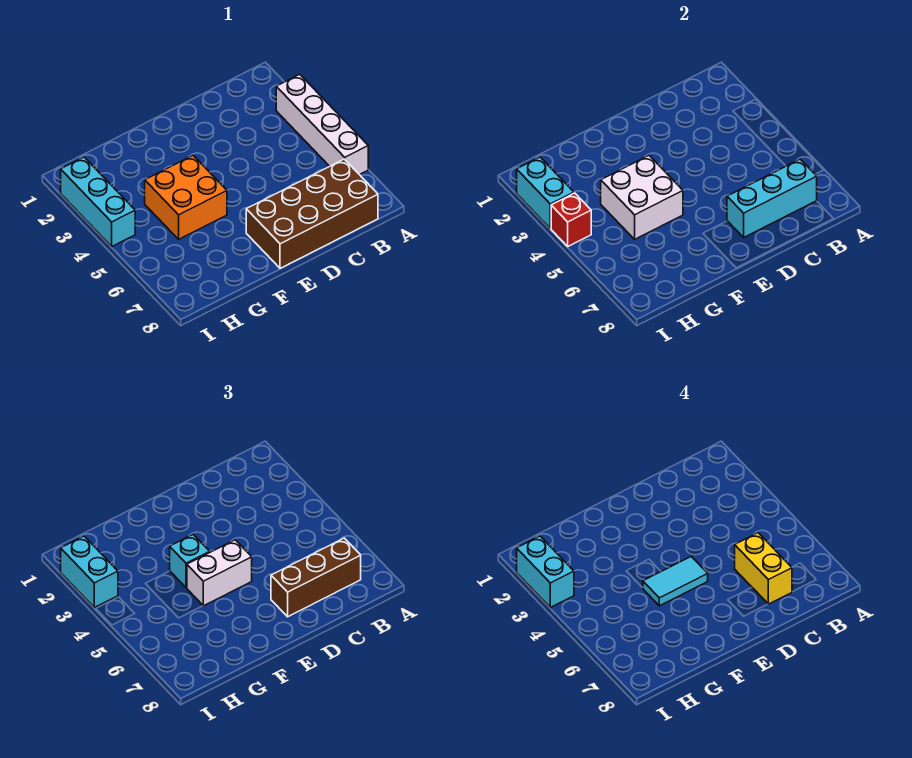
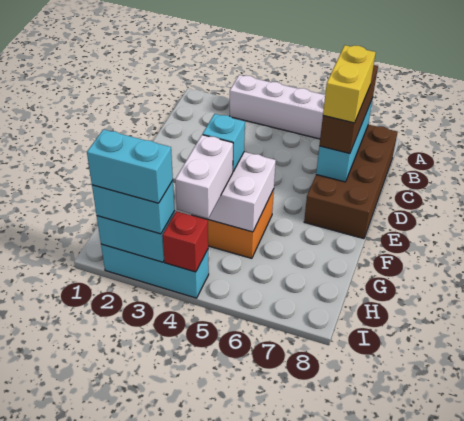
yellow brick C6:C7 level 4 -> yellow brick C7:D7 level 4
white brick E5:F5 level 3 -> white brick G4:H4 level 3
cyan tile E5:F5 level 4 -> none

